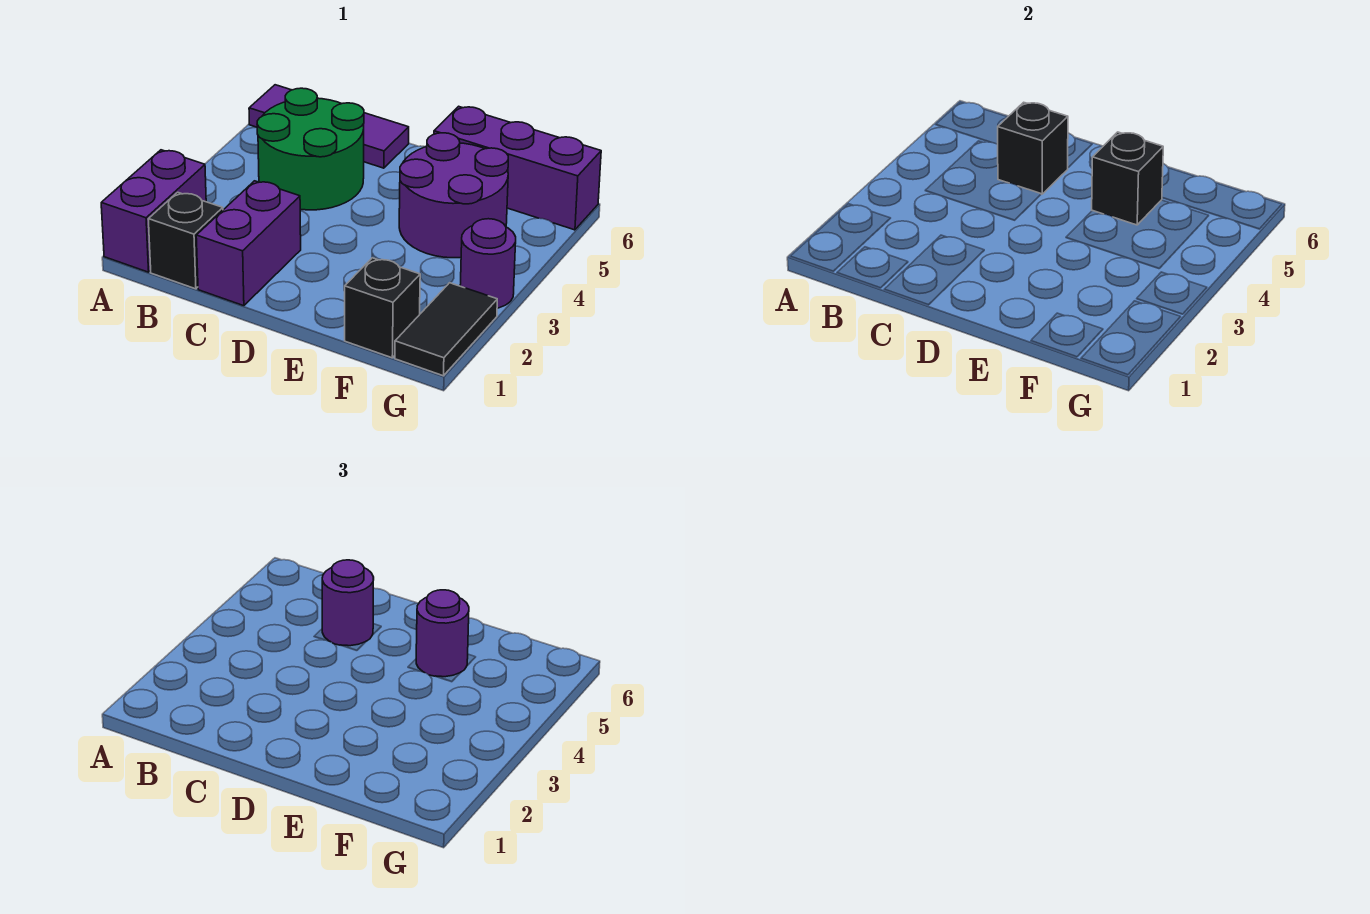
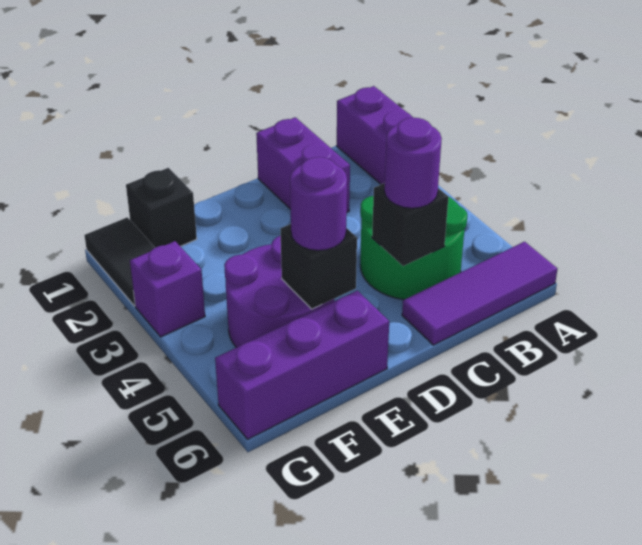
black brick B1 level 1 -> none
purple round brick G3 level 1 -> purple brick G3 level 1

